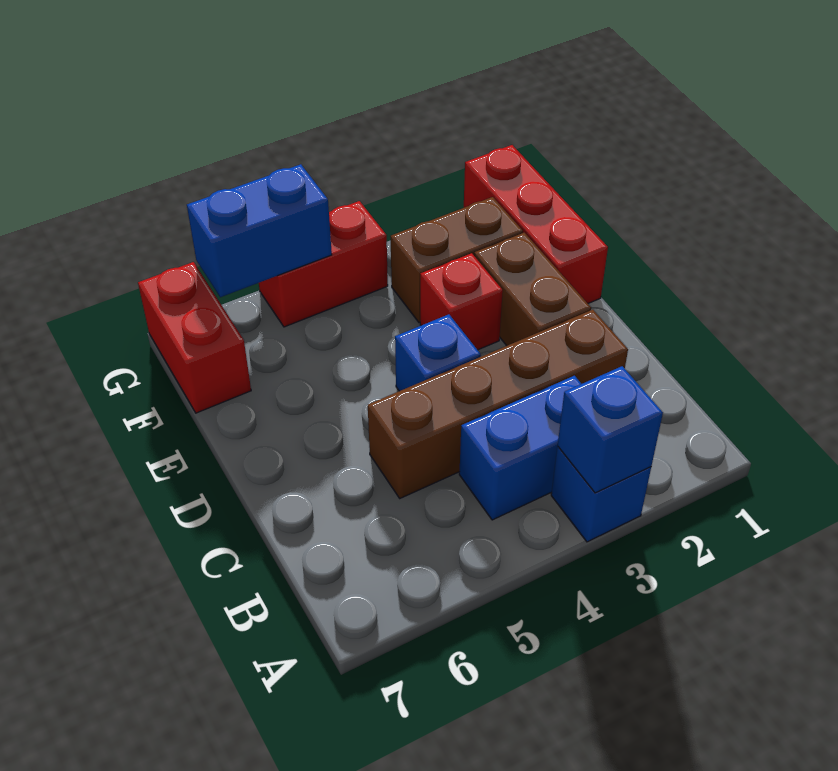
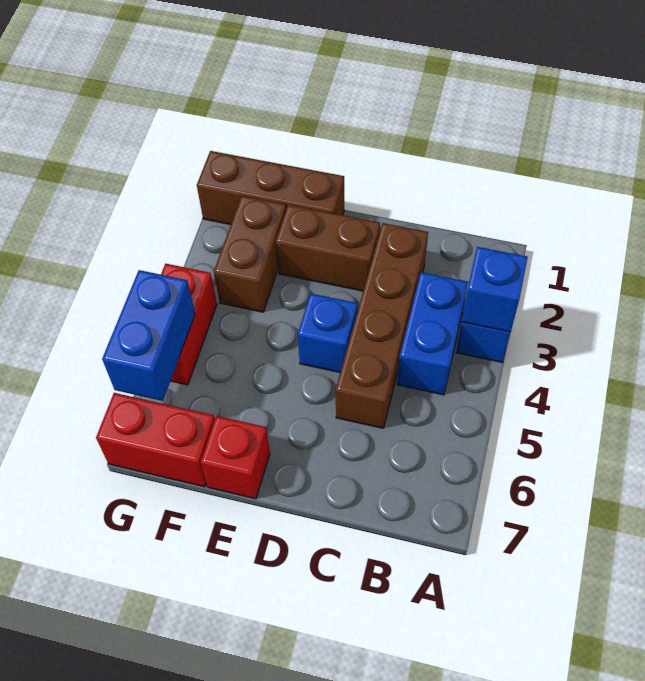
red brick E1:G1 level 1 -> brown brick E1:G1 level 1
red brick E3 level 1 -> red brick E7 level 1

